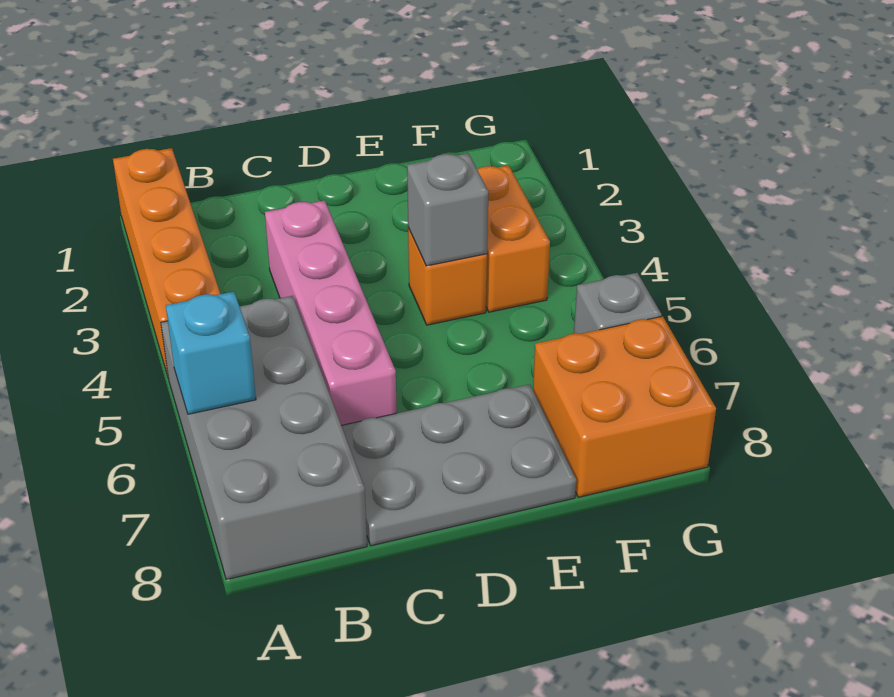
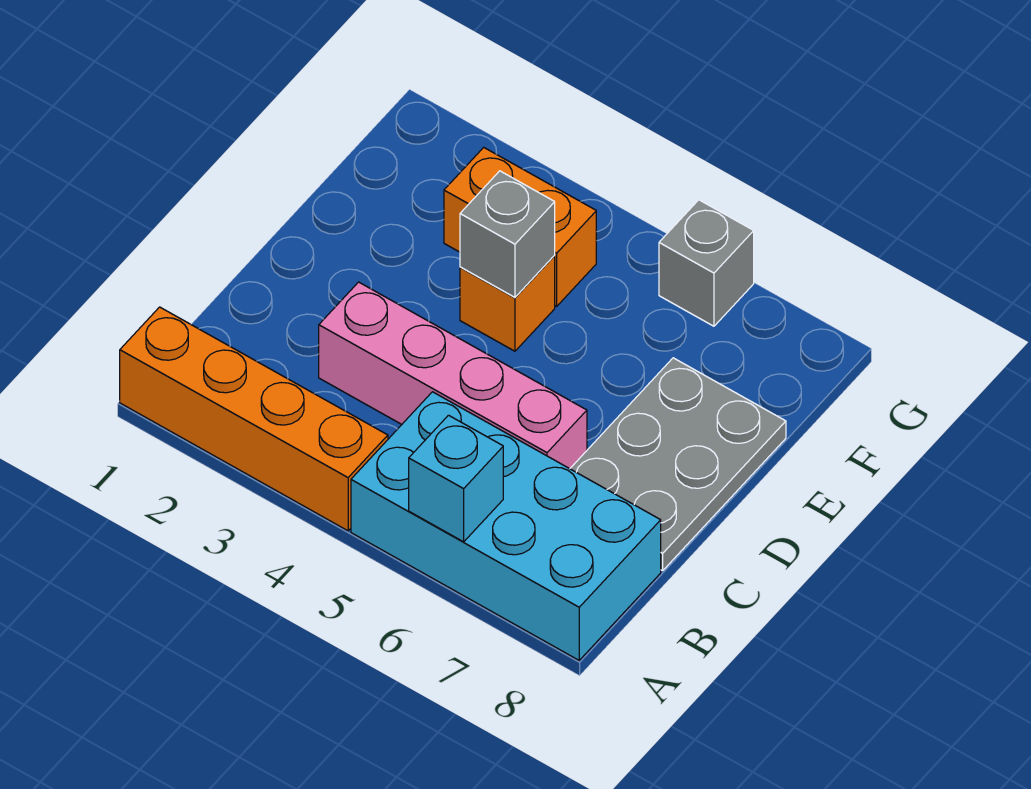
grey brick A5:B8 level 1 -> cyan brick A5:B8 level 1
orange brick F7:G8 level 1 -> none

